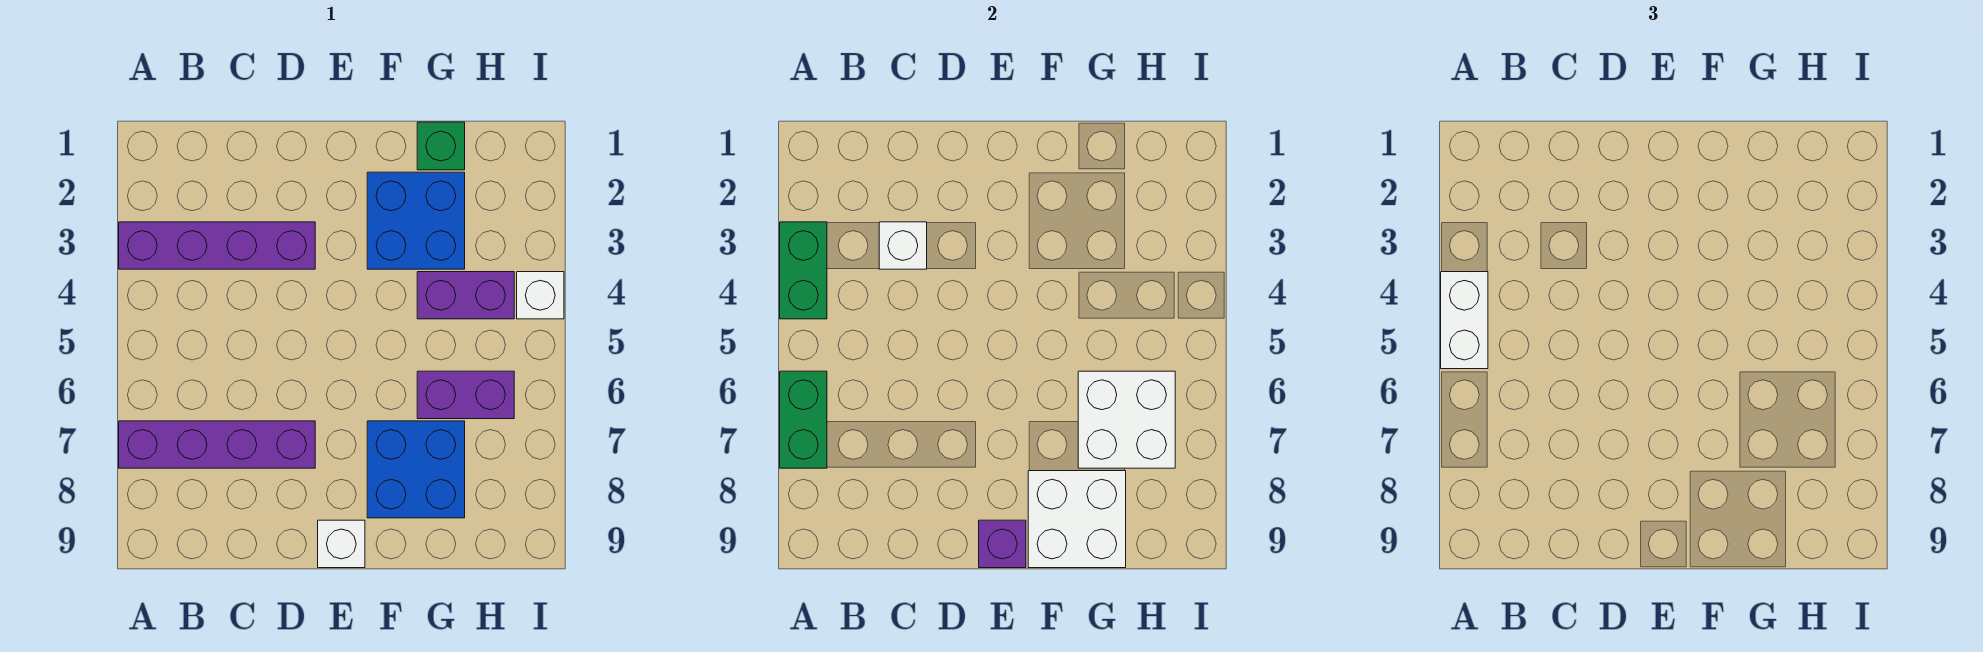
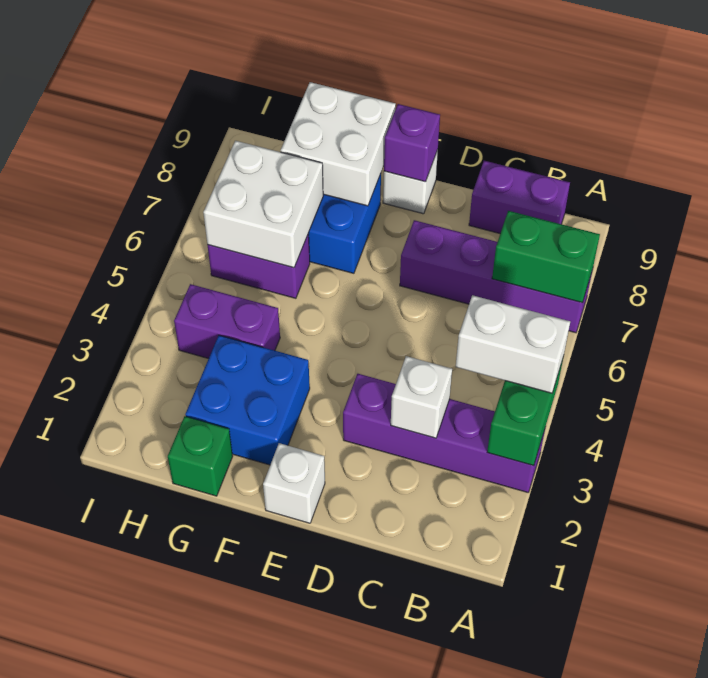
white brick A4:A5 level 3 -> white brick A4:B4 level 3
green brick A6:A7 level 2 -> green brick A7:B7 level 2
none -> purple brick B9:C9 level 1
white brick I4 level 1 -> white brick E1 level 1

